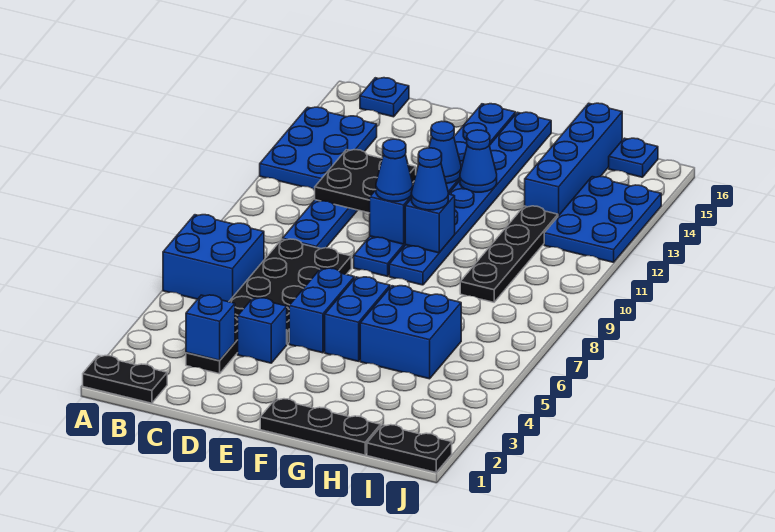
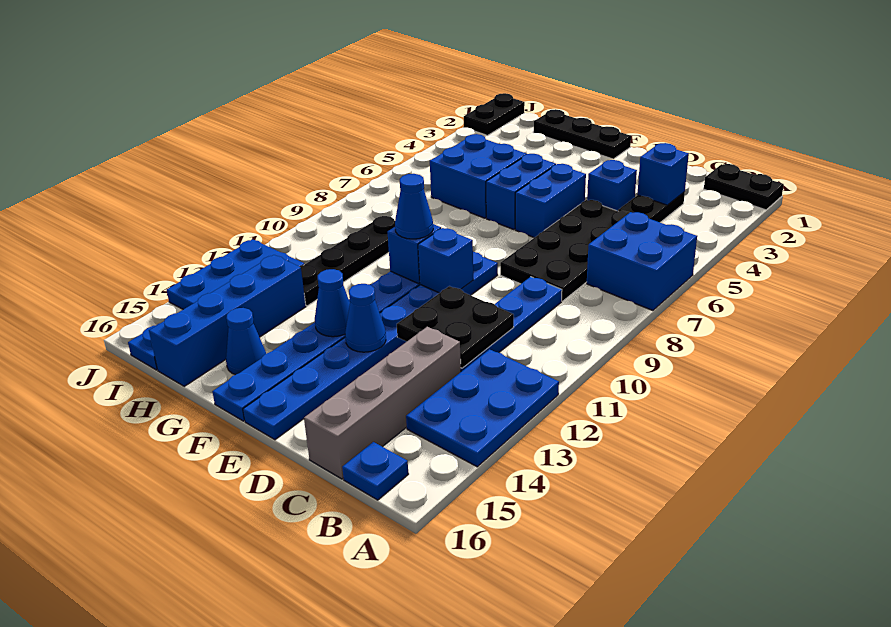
none -> grey brick C13:C16 level 1
blue cone E10 level 3 -> blue cone G15 level 1
black plate I1:J1 level 1 -> black plate J1:J2 level 1

